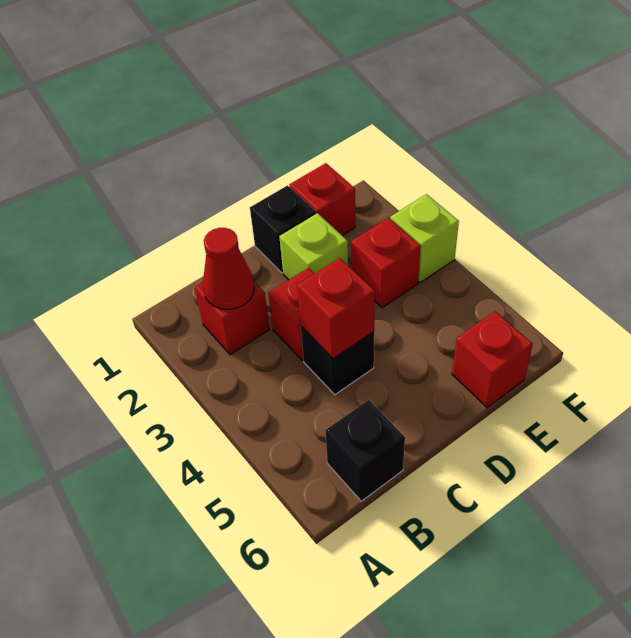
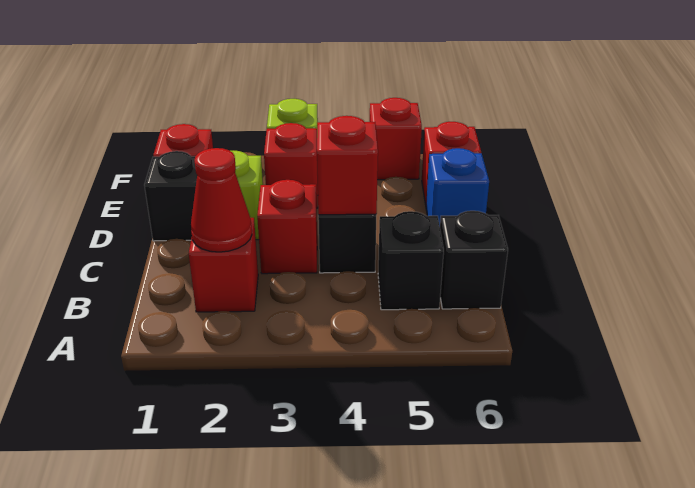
none -> black brick B5 level 1
none -> blue brick D6 level 1
none -> red brick F5 level 1

